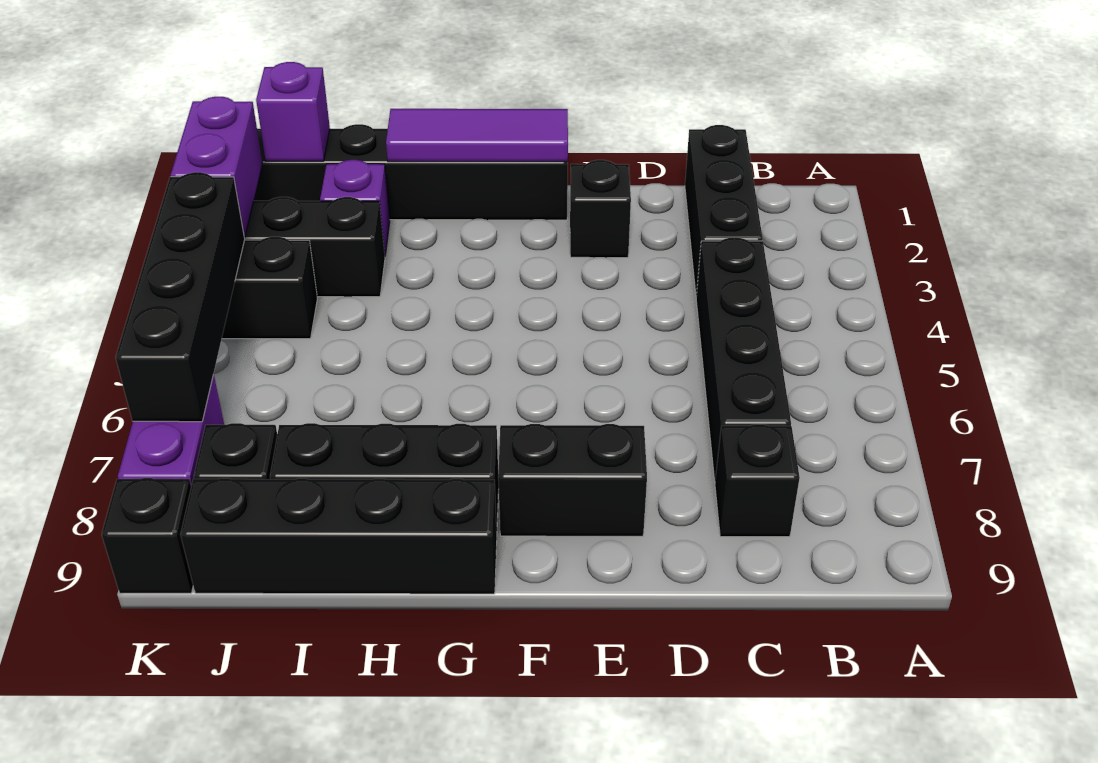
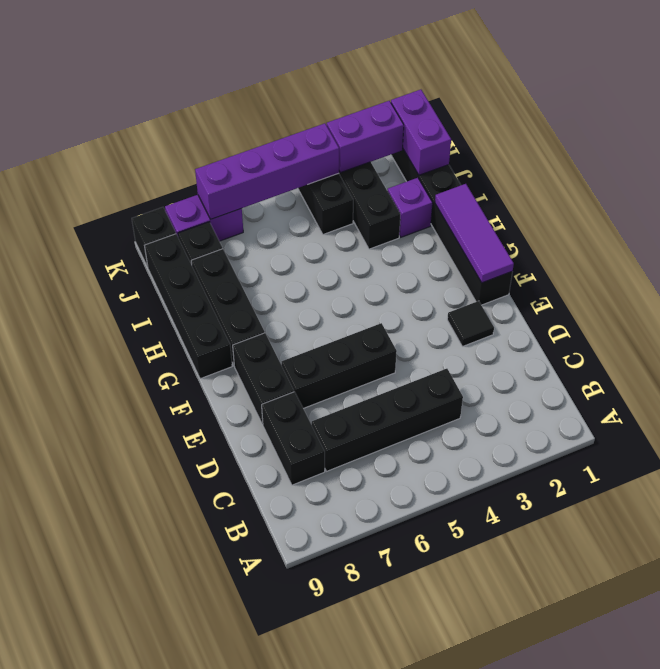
black brick C1:C3 level 1 -> black brick E5:E7 level 1
black brick C8 level 1 -> black brick C8:D8 level 1
black brick E2 level 1 -> black tile E2 level 1
purple brick J1 level 2 -> purple brick J1:K1 level 2
black brick K4:K7 level 2 -> purple brick K4:K7 level 2

